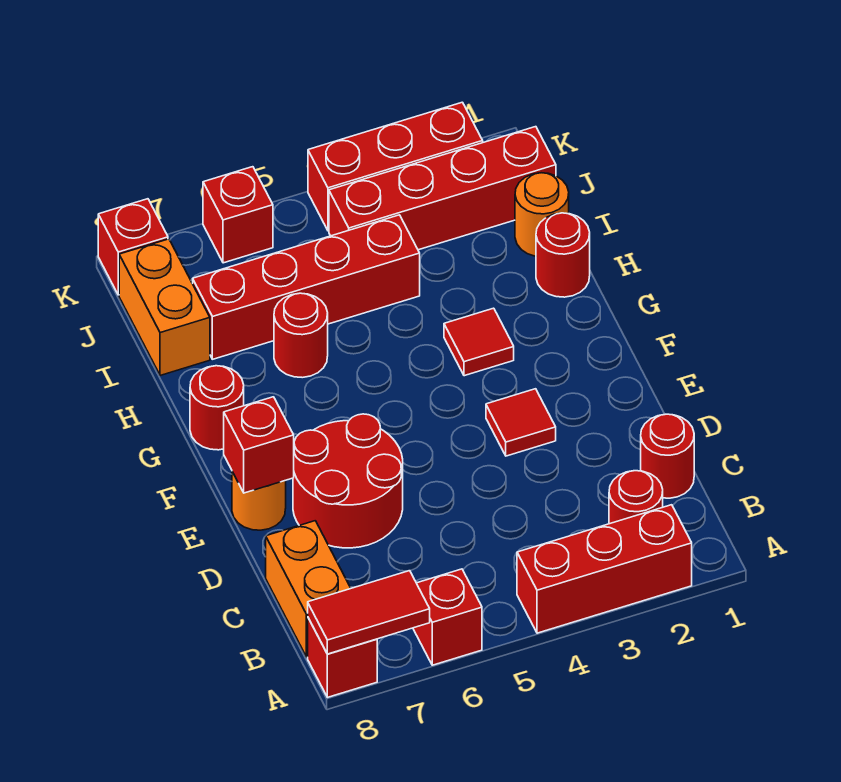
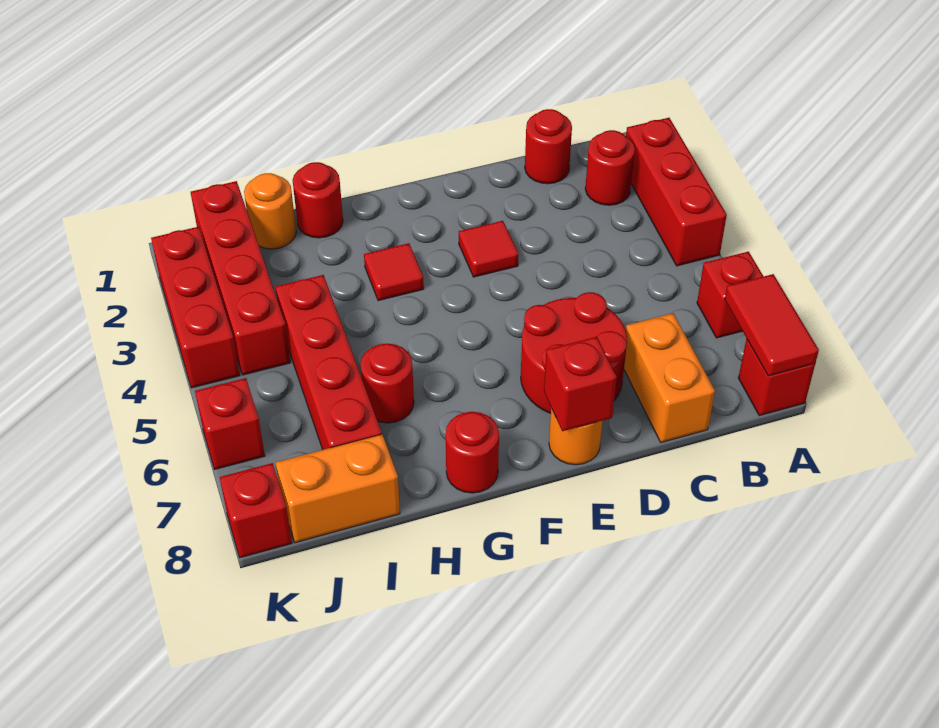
orange brick B8:C8 level 1 -> orange brick C7:C8 level 1

